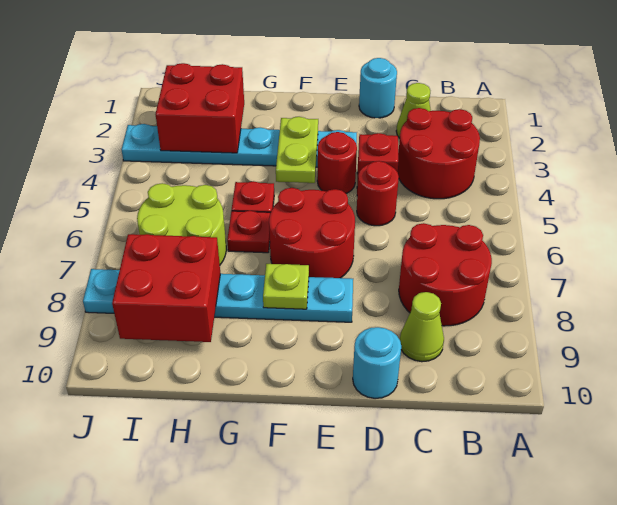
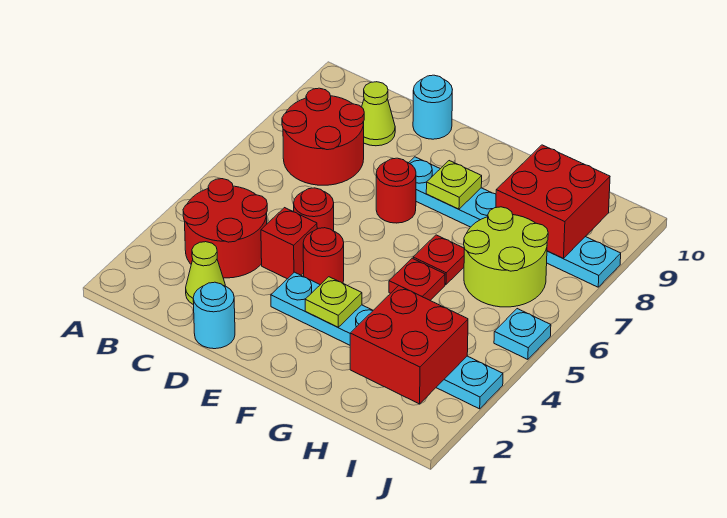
red round brick E6:F7 level 1 -> red round brick E7 level 1
lime plate F3:F4 level 2 -> lime plate F3 level 2
none -> cyan plate J5 level 1

